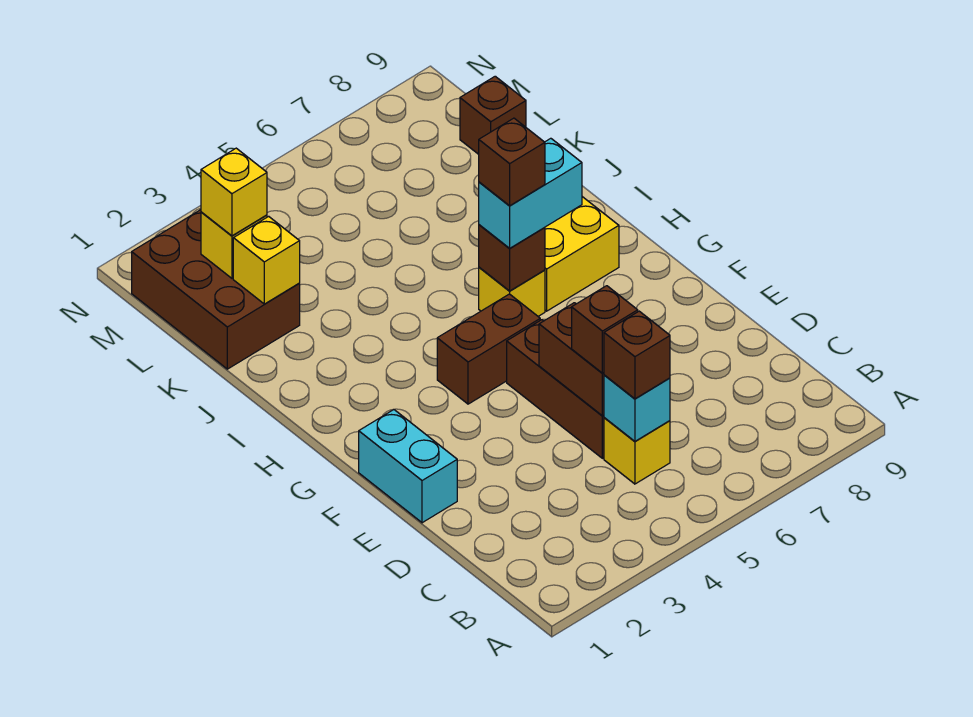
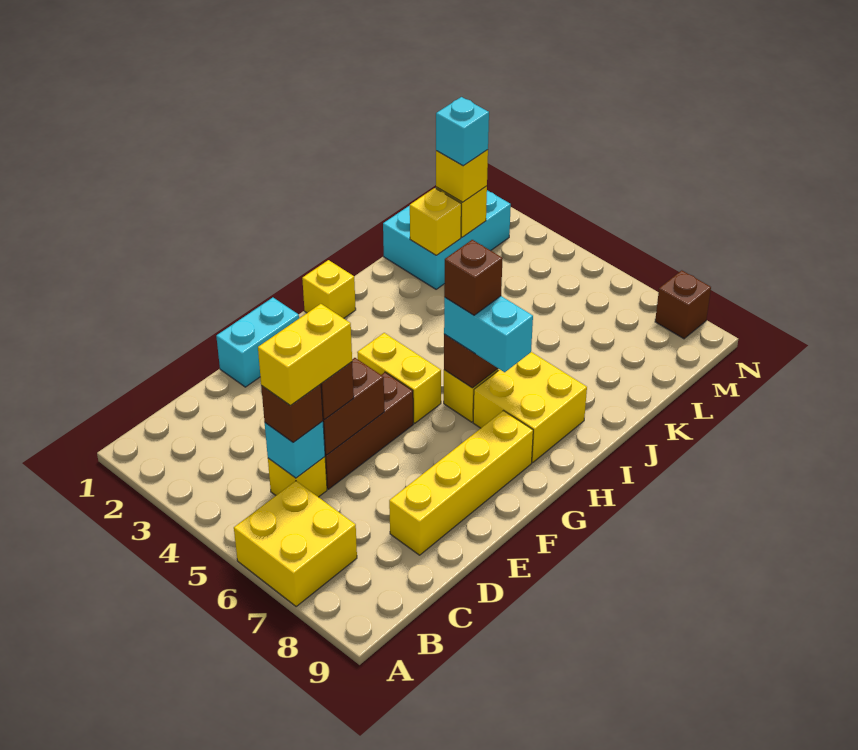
none -> yellow brick A6:B7 level 1
none -> yellow brick C5:D5 level 4
none -> yellow brick D8:G8 level 1
brown brick G4:G5 level 1 -> yellow brick G4:G5 level 1
none -> yellow brick H1 level 1
brown brick K1:M2 level 1 -> cyan brick K1:M2 level 1
none -> cyan brick L2 level 4
brown brick L9 level 1 -> brown brick N8 level 1

